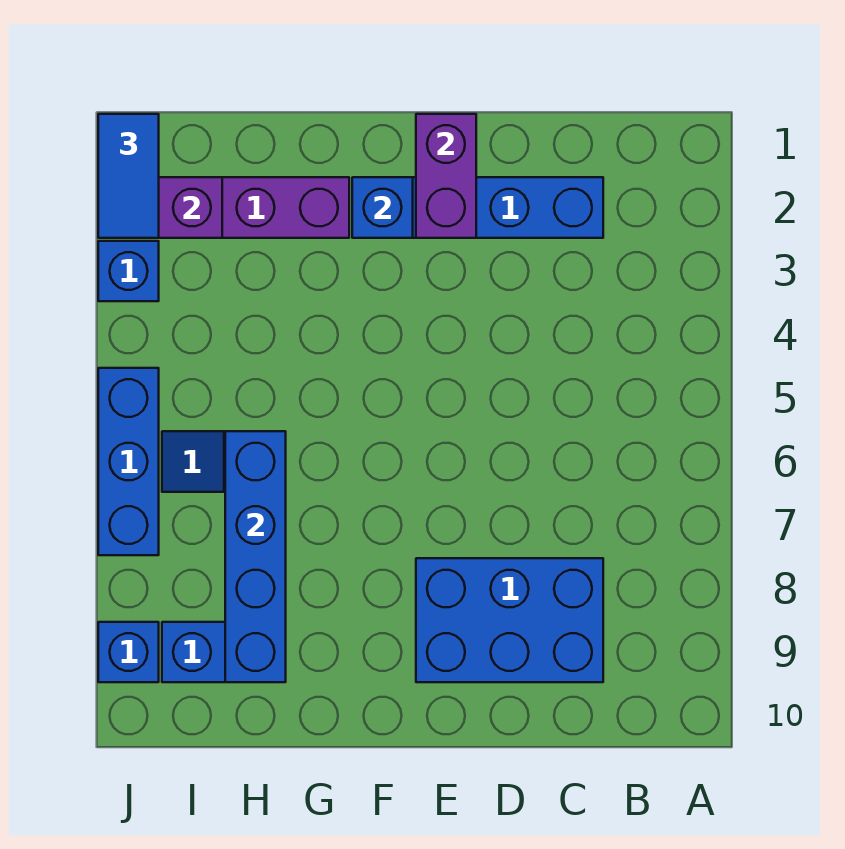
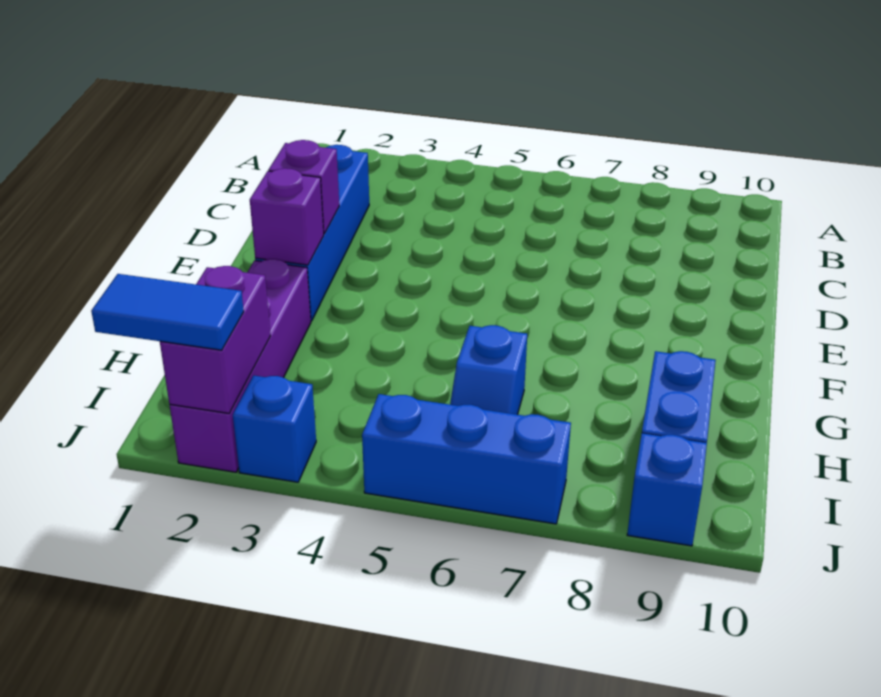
blue brick C8:E9 level 1 -> none
purple brick E1:E2 level 2 -> purple brick E2 level 2
blue brick F2 level 2 -> purple brick F2 level 2
blue brick H6:H9 level 2 -> none

